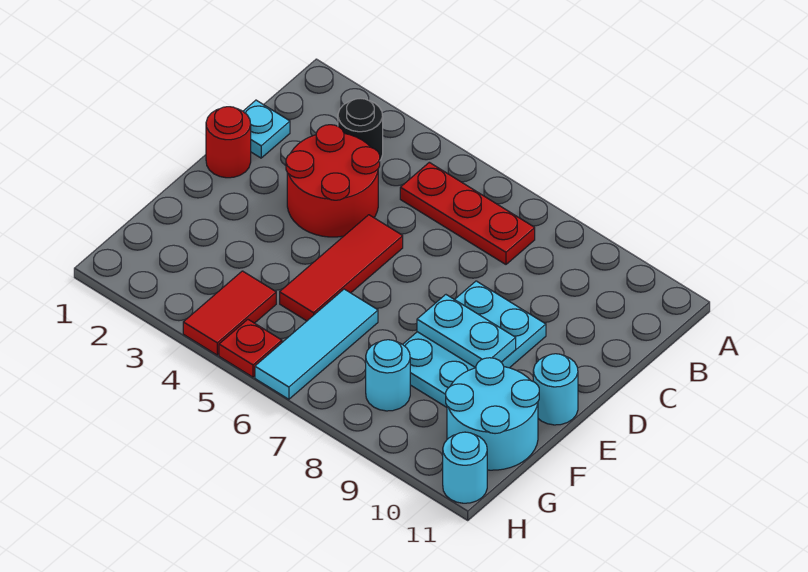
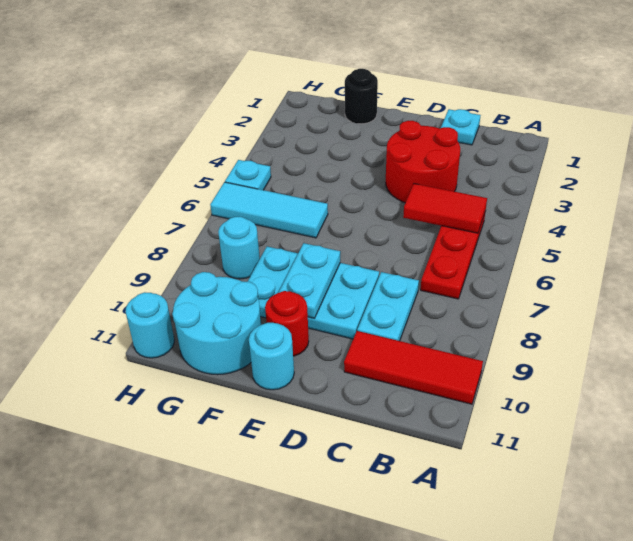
black round brick B3 level 1 -> black round brick F1 level 1
none -> cyan plate C8:C9 level 1
red round brick D1 level 1 -> red round brick E10 level 1
red tile D5:F5 level 1 -> red tile A10:C10 level 1
red tile G4:H4 level 1 -> red tile B5:C5 level 2
red plate H5 level 1 -> cyan plate H5 level 1

